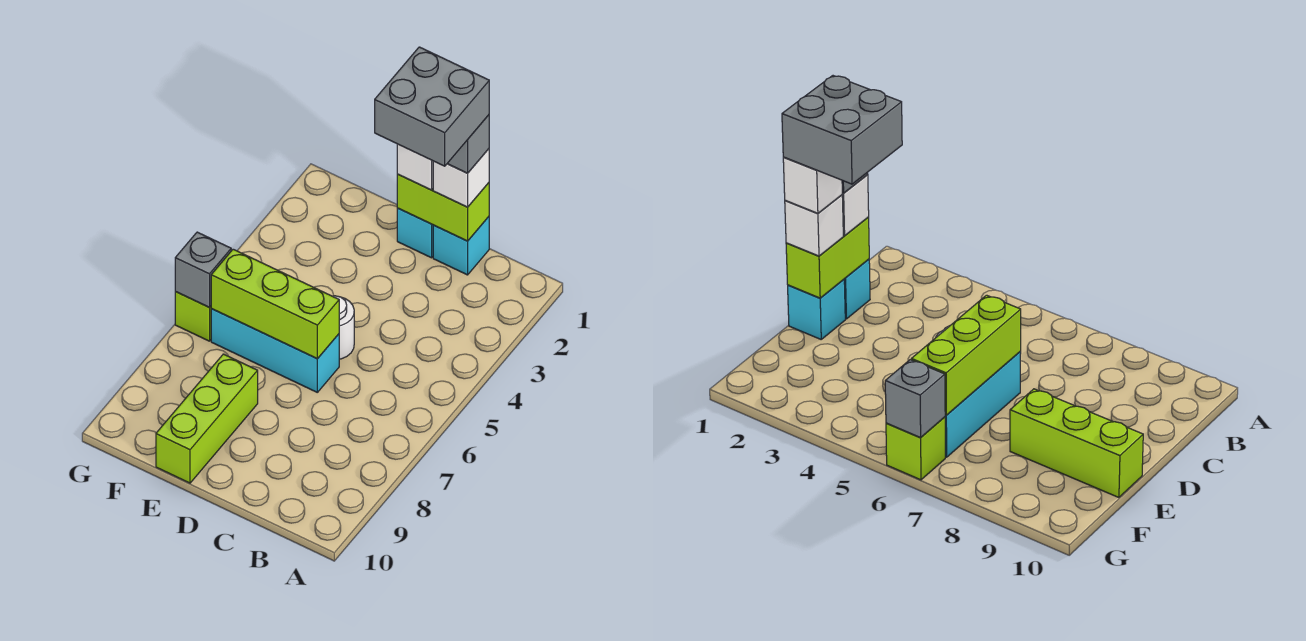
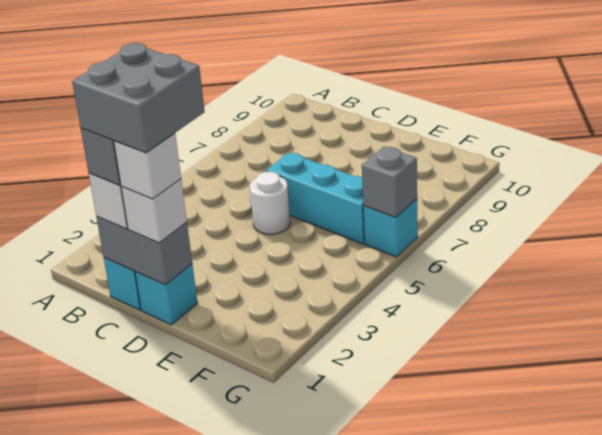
lime brick C1:D1 level 2 -> grey brick C1:D1 level 2
lime brick D6:F6 level 2 -> none
lime brick E8:E10 level 1 -> none
lime brick G6 level 1 -> cyan brick G6 level 1

